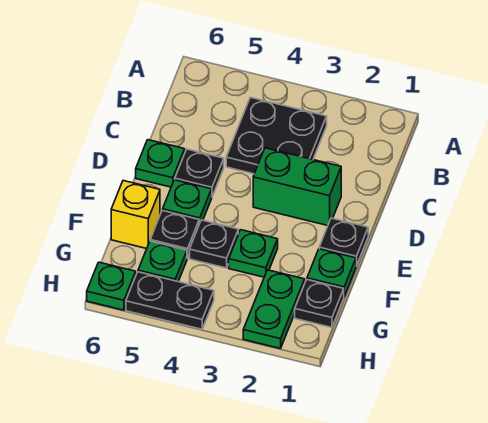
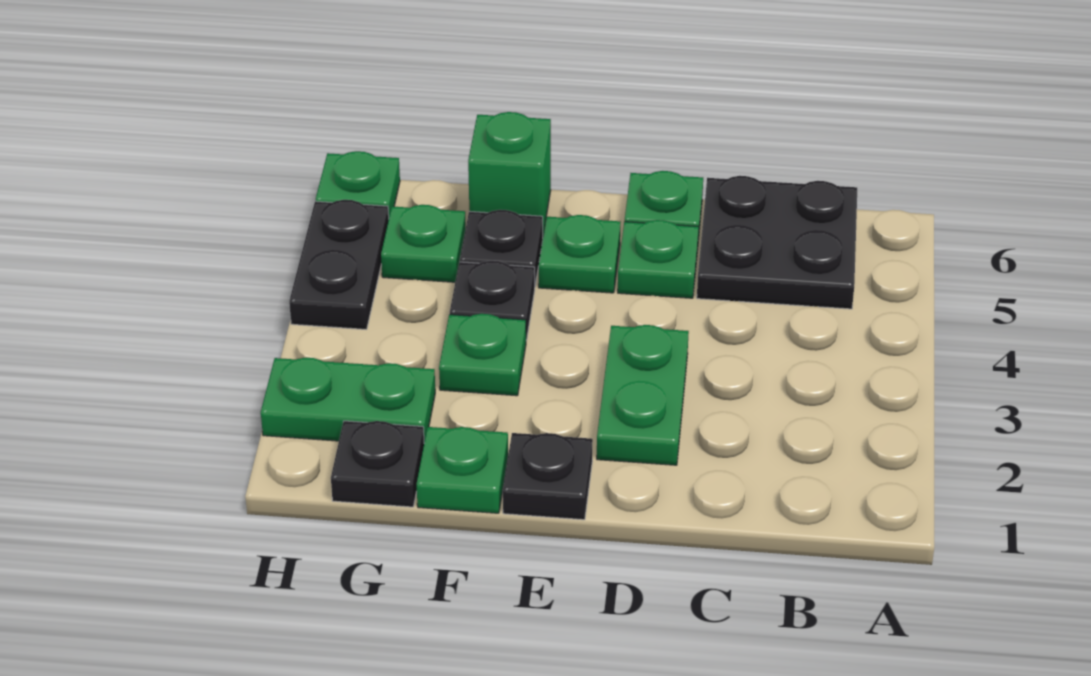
black plate B3:C4 level 1 -> black plate B5:C6 level 1
green brick D2:D3 level 1 -> green plate D2:D3 level 1
black plate D5 level 1 -> green plate D5 level 1
yellow brick F6 level 1 -> green brick F6 level 1

